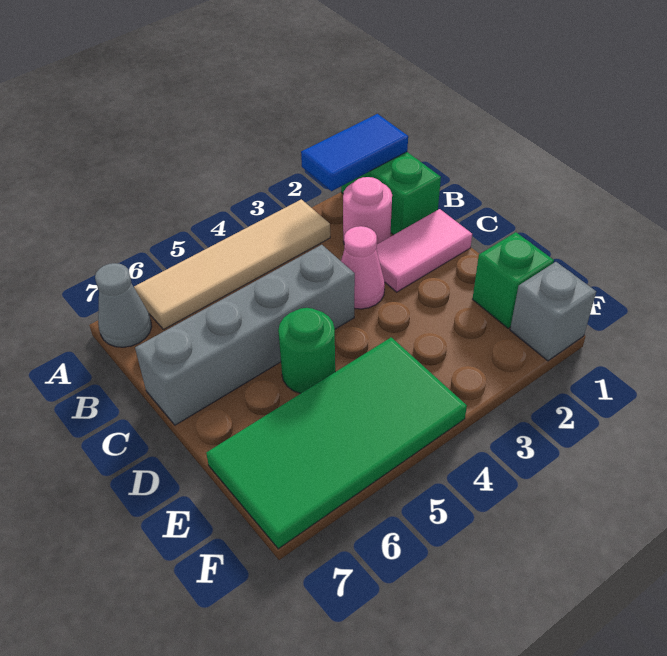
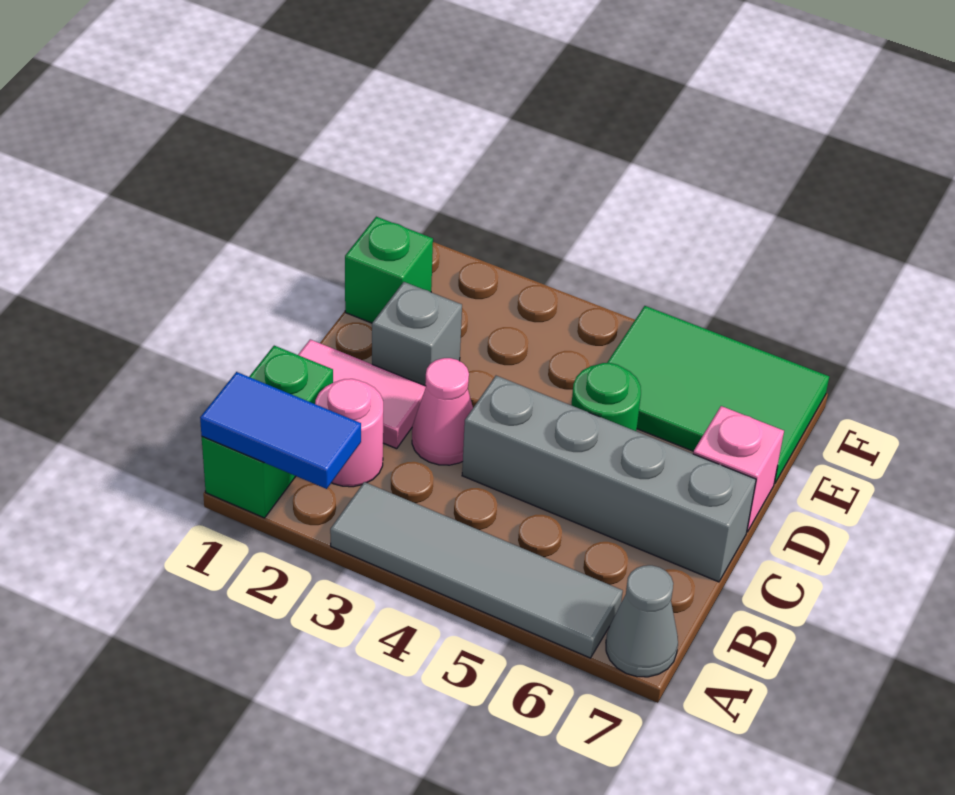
tan tile A3:A6 level 1 -> grey tile A3:A6 level 1
none -> pink brick D7 level 1
green tile E4:F7 level 1 -> green tile E5:F7 level 1
grey brick F1 level 1 -> grey brick D2 level 1

